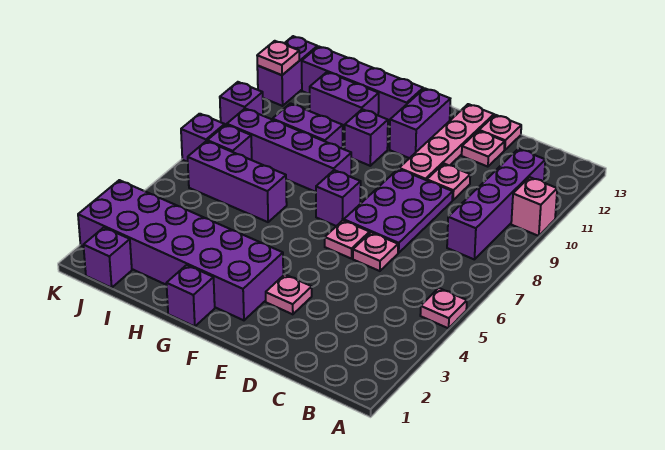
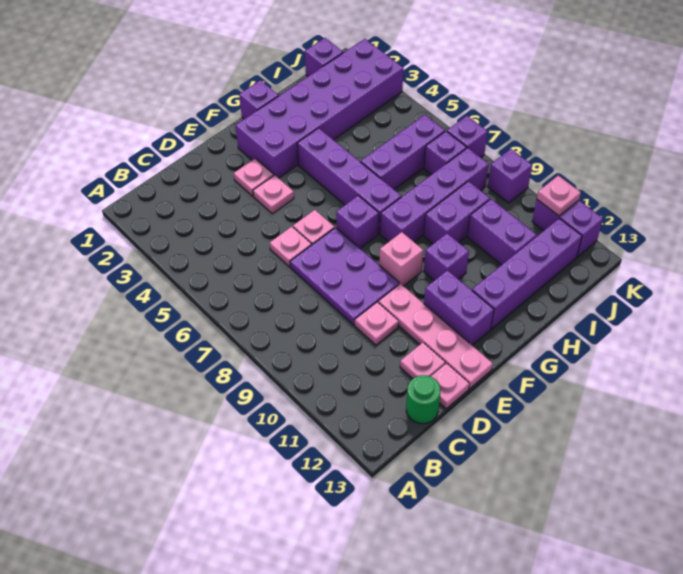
pink plate A5 level 1 -> pink plate E4 level 1
pink brick A10 level 1 -> pink brick F9 level 1
purple brick B8:B11 level 1 -> purple brick G4:G7 level 1
none -> green round brick C13 level 1
purple brick H11:I11 level 1 -> purple brick I10:I11 level 1

